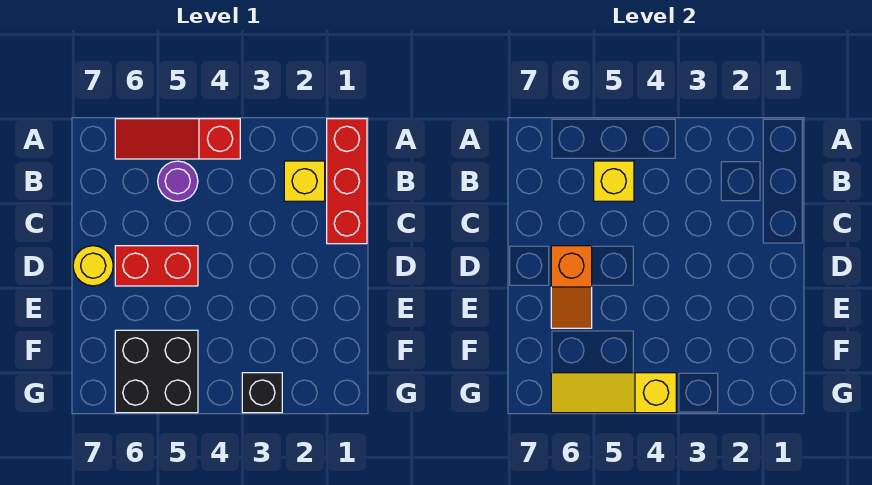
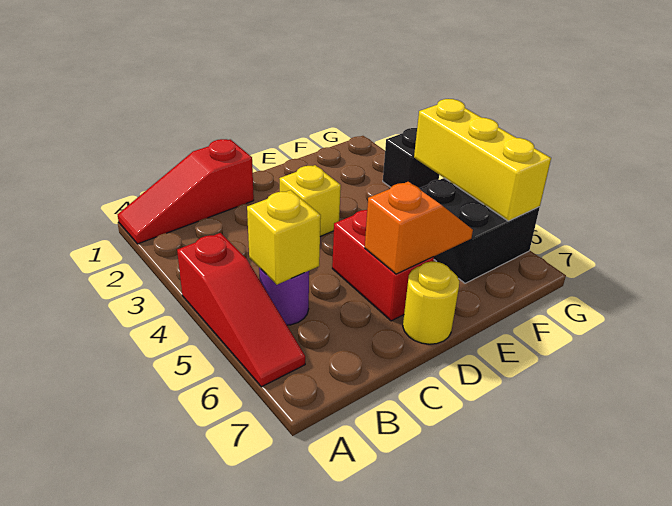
red brick A1:C1 level 1 -> red slope A1:C1 level 1 top C
yellow brick B2 level 1 -> yellow brick D3 level 1
yellow slope G4:G6 level 2 top 4 -> yellow brick G4:G6 level 2

